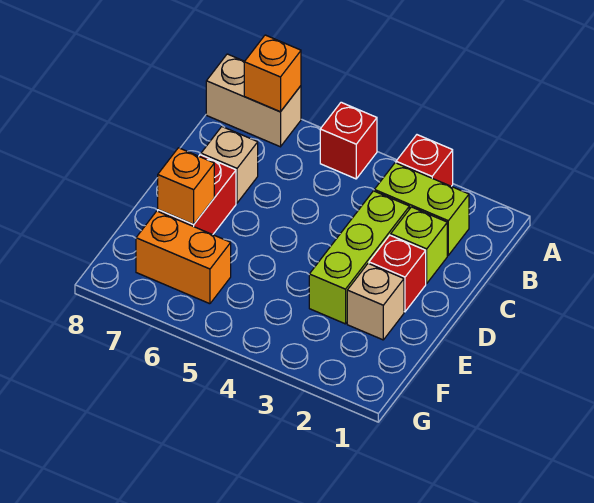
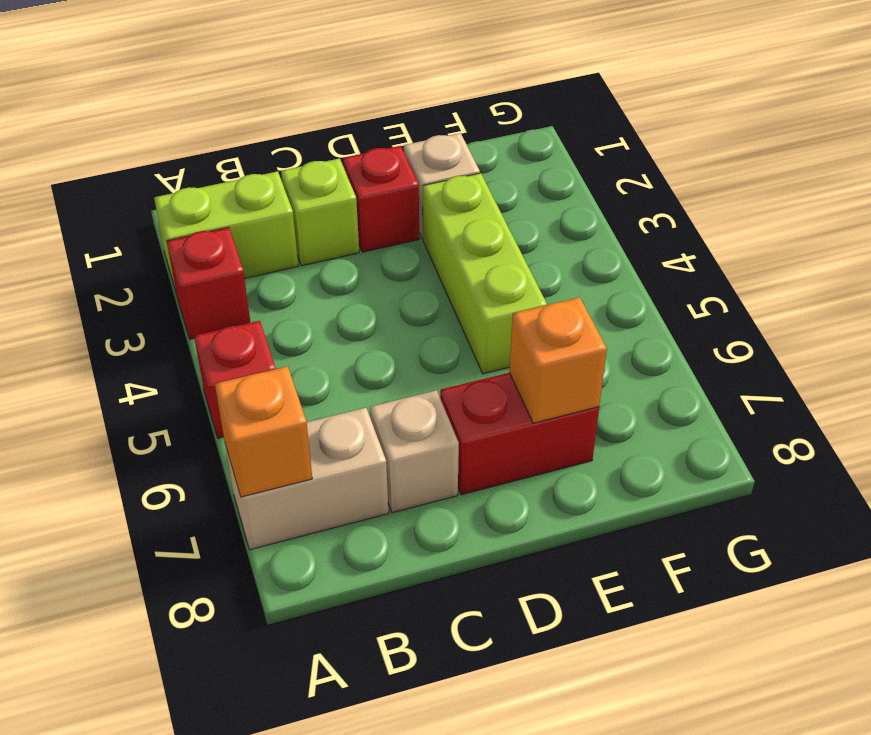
tan brick A7:A8 level 1 -> tan brick A7:B7 level 1
lime brick B2:B3 level 1 -> lime brick A2:B2 level 1
lime brick C3:E3 level 1 -> lime brick E3:E5 level 1
orange brick F6:F7 level 1 -> none

